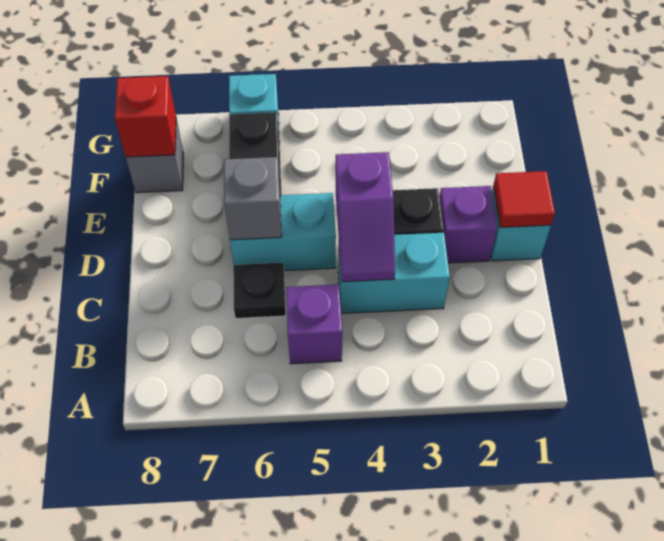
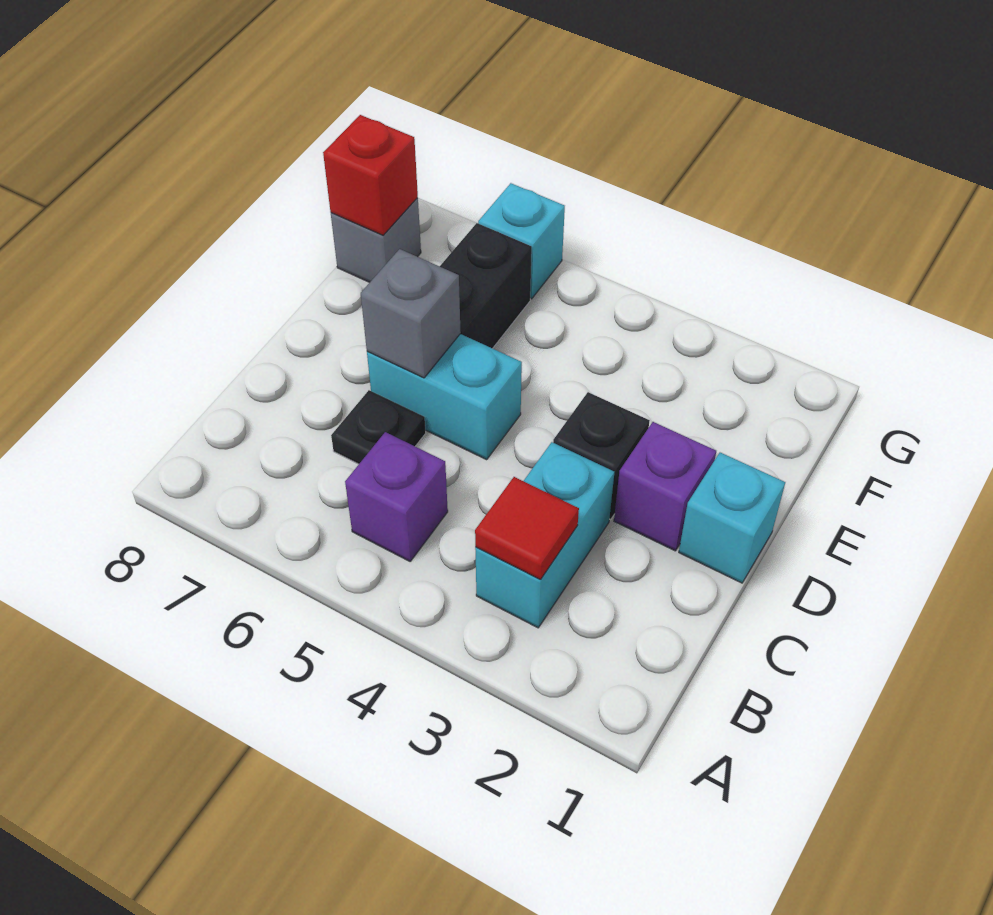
cyan brick C3:C4 level 1 -> cyan brick B3:C3 level 1
purple slope C4:D4 level 2 top D -> none
red tile D1 level 2 -> red tile B3 level 2

